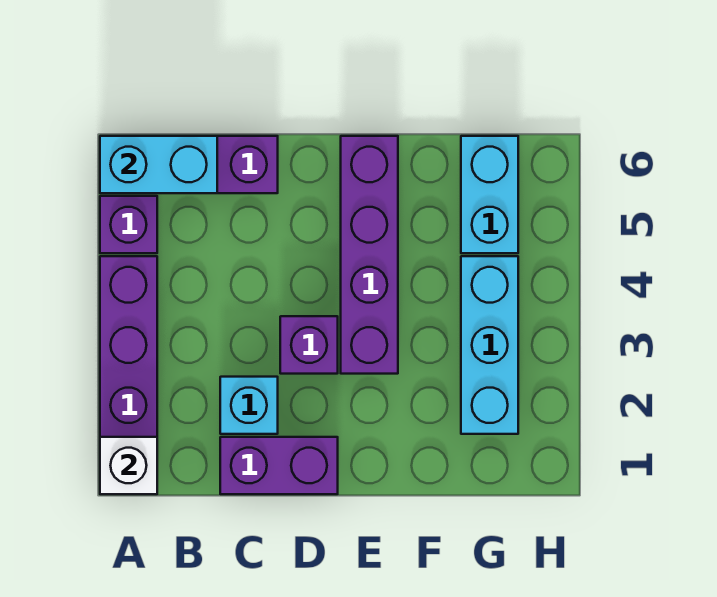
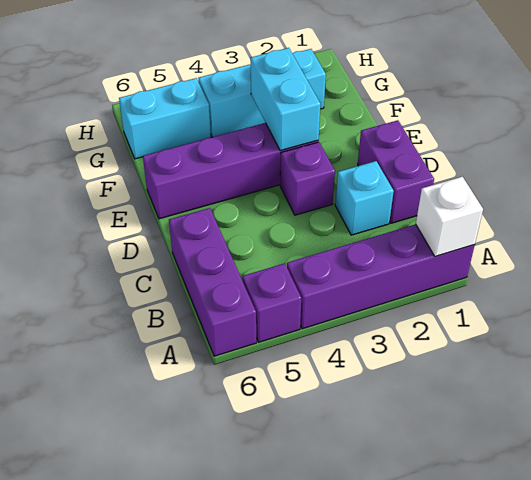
cyan brick A6:B6 level 2 -> cyan brick E3:F3 level 2

